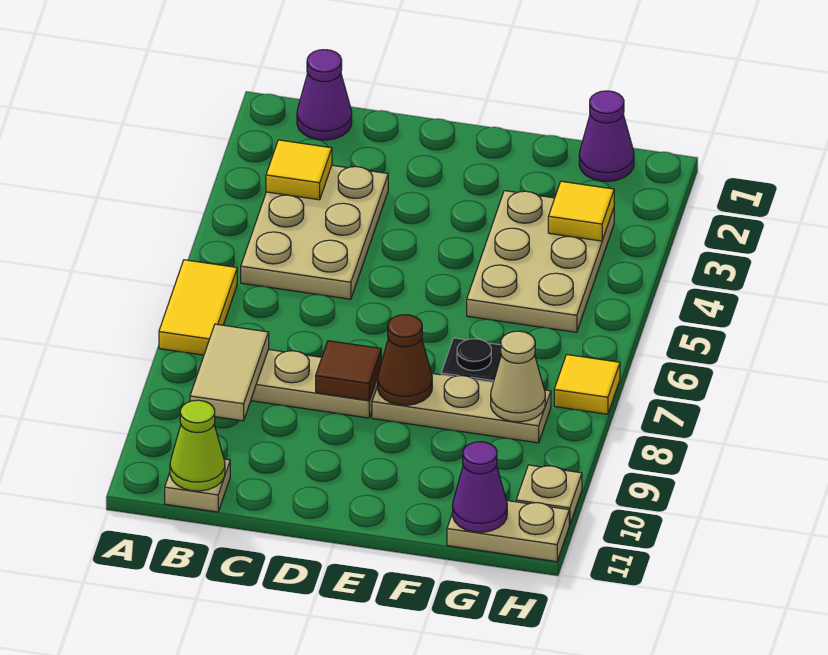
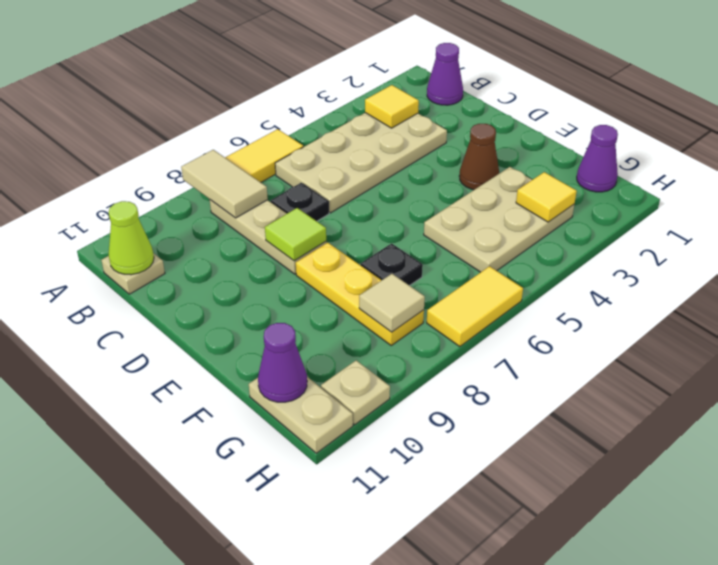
tan plate B3:C5 level 1 -> tan plate B3:C6 level 1
tan tile B8:B9 level 2 -> tan tile A8:B8 level 2
none -> black plate C7 level 1
brown tile D8 level 2 -> lime tile D8 level 2
tan plate E8:G8 level 1 -> yellow plate E8:G8 level 1
brown cone E8 level 2 -> brown cone E3 level 1
tan cone G8 level 2 -> tan tile G8 level 2
yellow tile H7 level 1 -> yellow tile H6:H7 level 1

